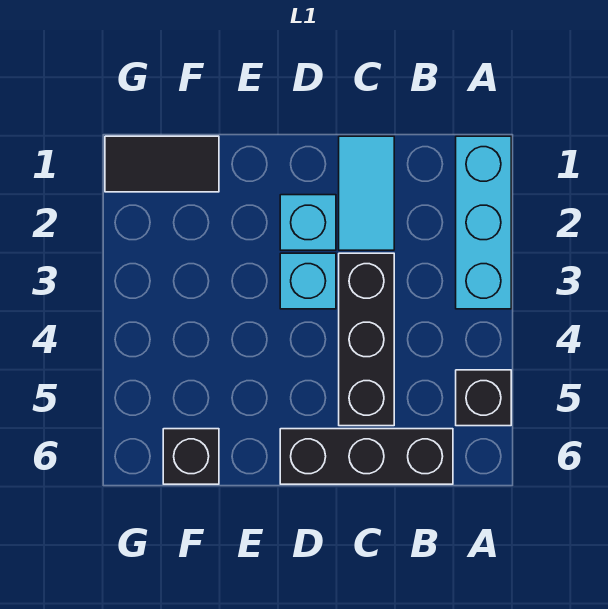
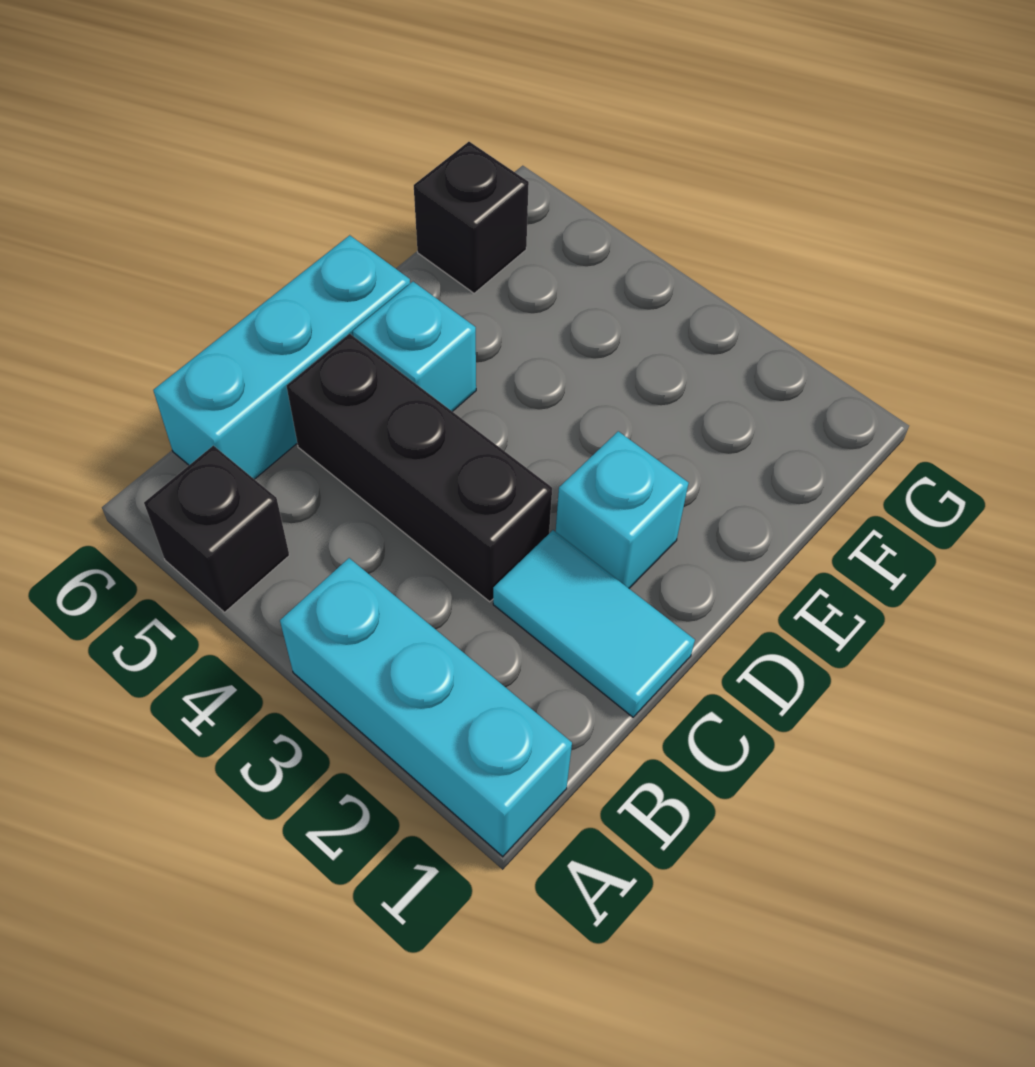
black brick B6:D6 level 1 -> cyan brick B6:D6 level 1
cyan brick D3 level 1 -> cyan brick D5 level 1
black tile F1:G1 level 1 -> none

